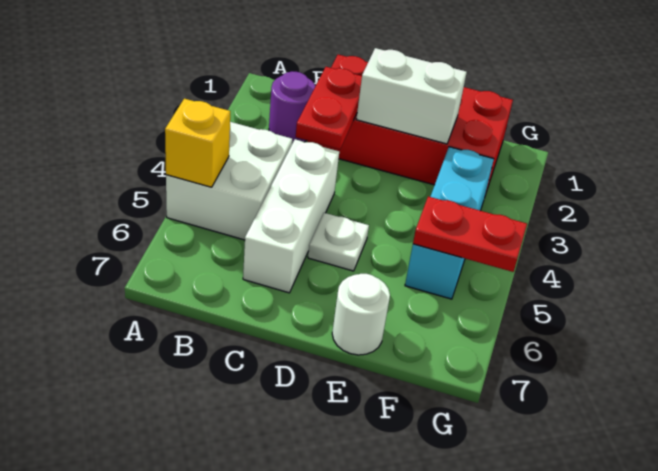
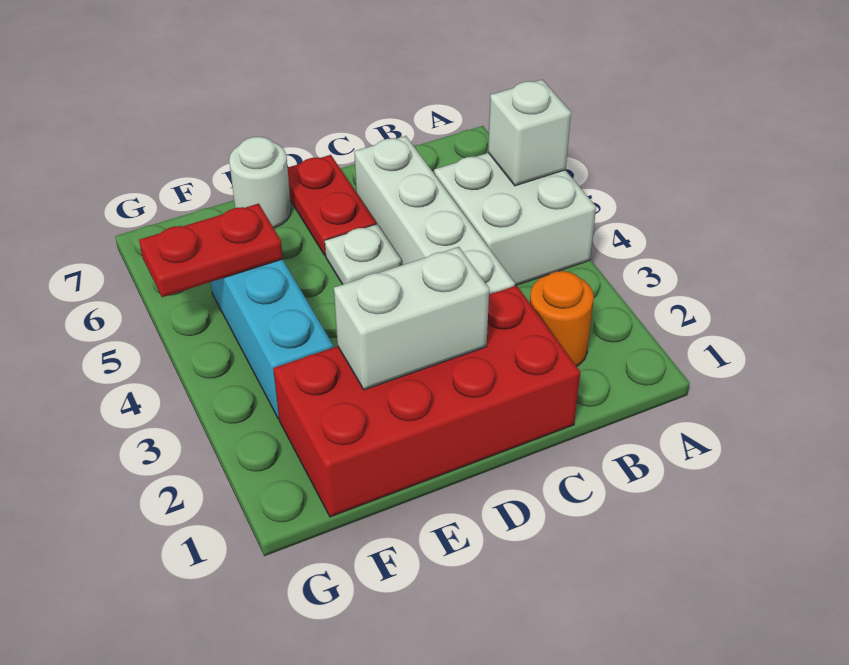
yellow brick A5 level 2 -> white brick A5 level 2
purple round brick B2 level 1 -> orange round brick B2 level 1
red plate C2:C3 level 2 -> red plate D6:D7 level 1
white brick C4:C6 level 1 -> white brick C3:C6 level 1

